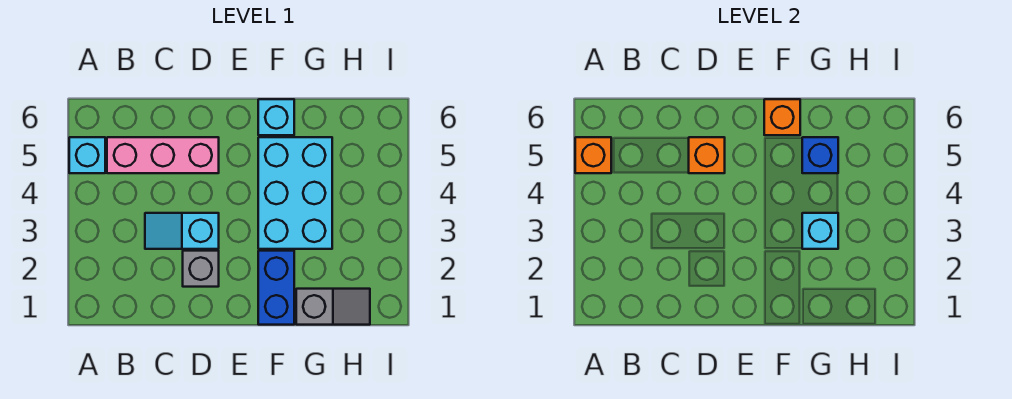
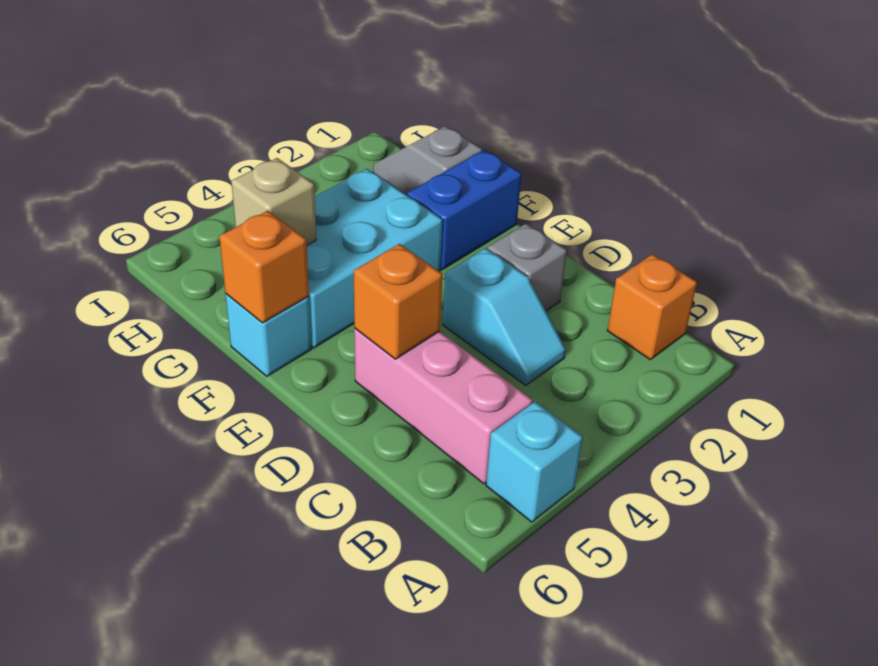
orange brick A5 level 2 -> orange brick B1 level 1
cyan brick G3 level 2 -> none
blue brick G5 level 2 -> tan brick G5 level 2

